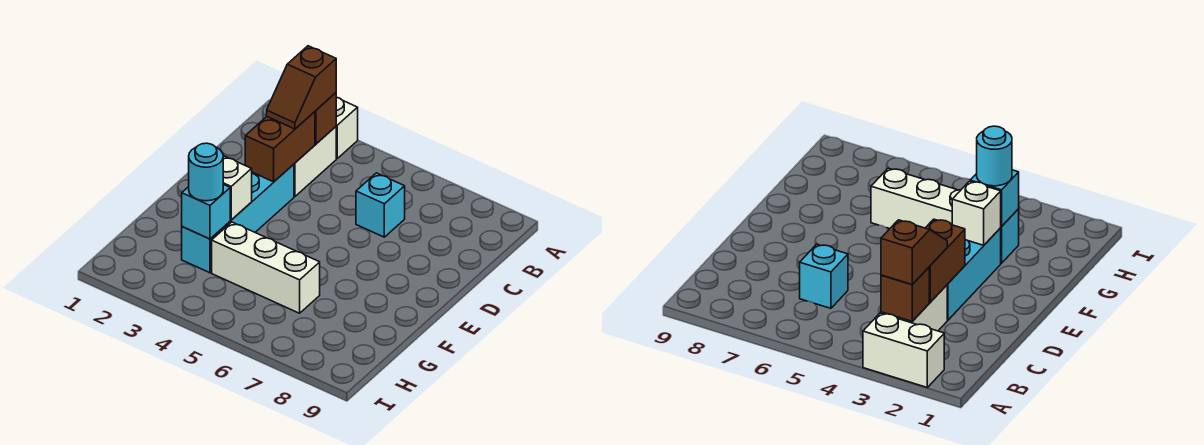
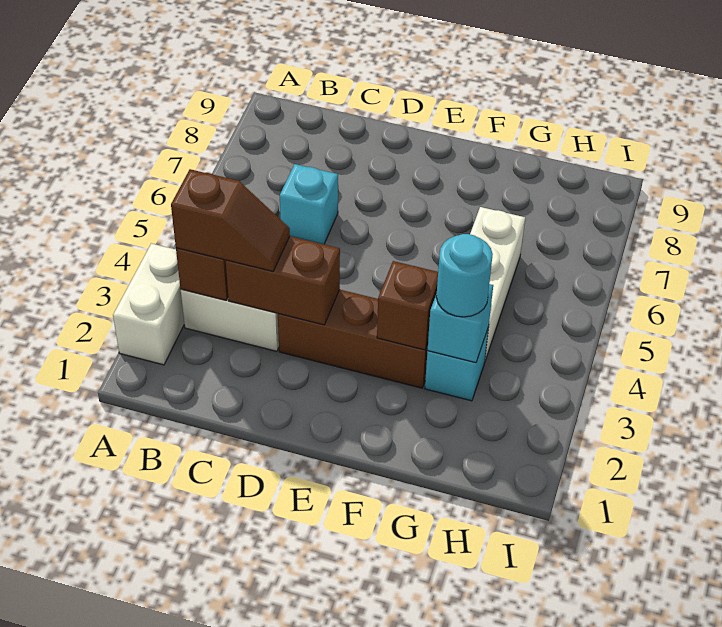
cyan brick D3:F3 level 1 -> brown brick D3:F3 level 1
white brick F3 level 2 -> brown brick F3 level 2

